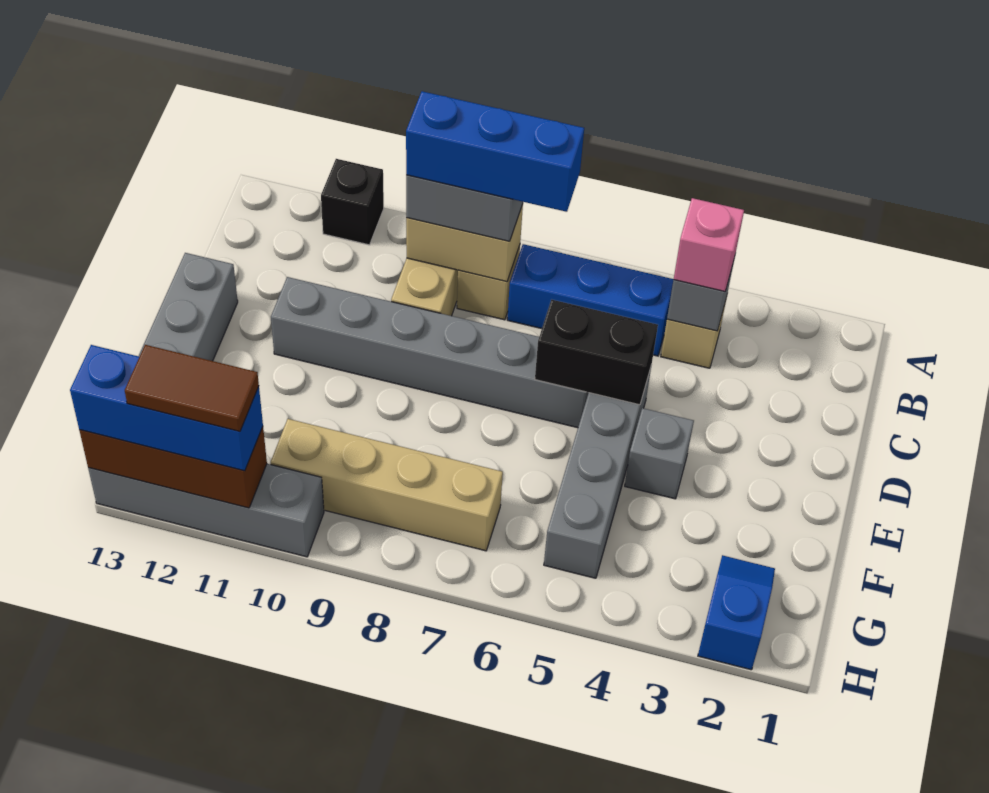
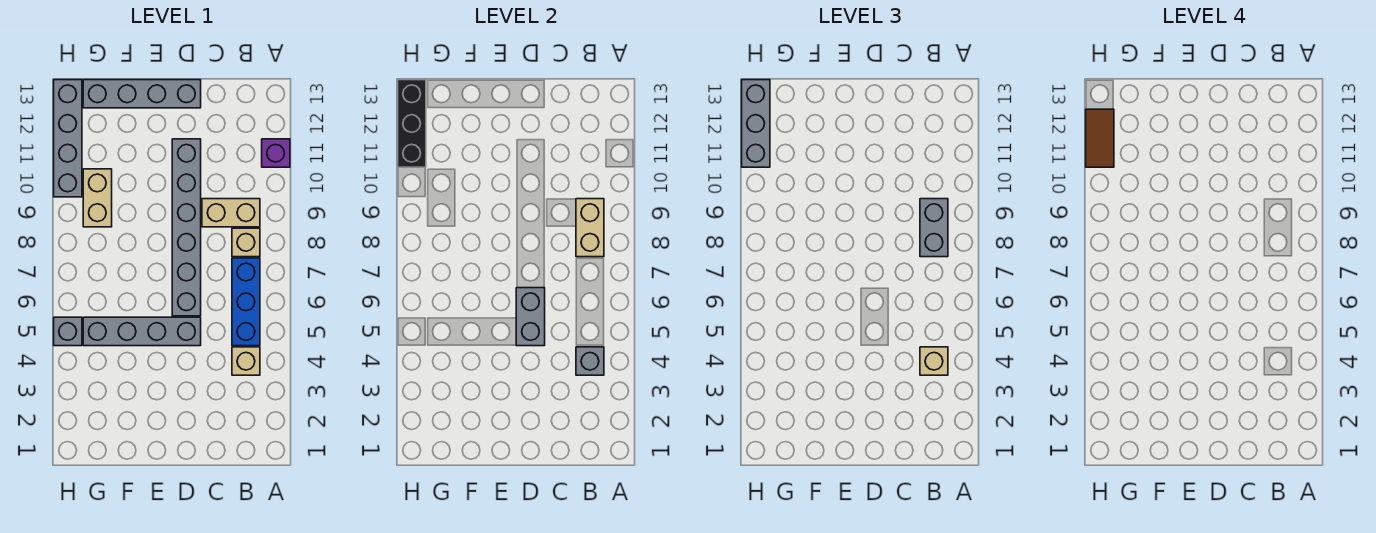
black brick A11 level 1 -> purple brick A11 level 1
pink brick B4 level 3 -> tan brick B4 level 3
blue brick B7:B9 level 4 -> none
black brick D5:D6 level 2 -> grey brick D5:D6 level 2
grey brick E4 level 1 -> grey brick H5 level 1
blue slope G2:H2 level 1 top H -> none
tan brick G7:G10 level 1 -> tan brick G9:G10 level 1
brown brick H11:H13 level 2 -> black brick H11:H13 level 2
blue brick H11:H13 level 3 -> grey brick H11:H13 level 3

